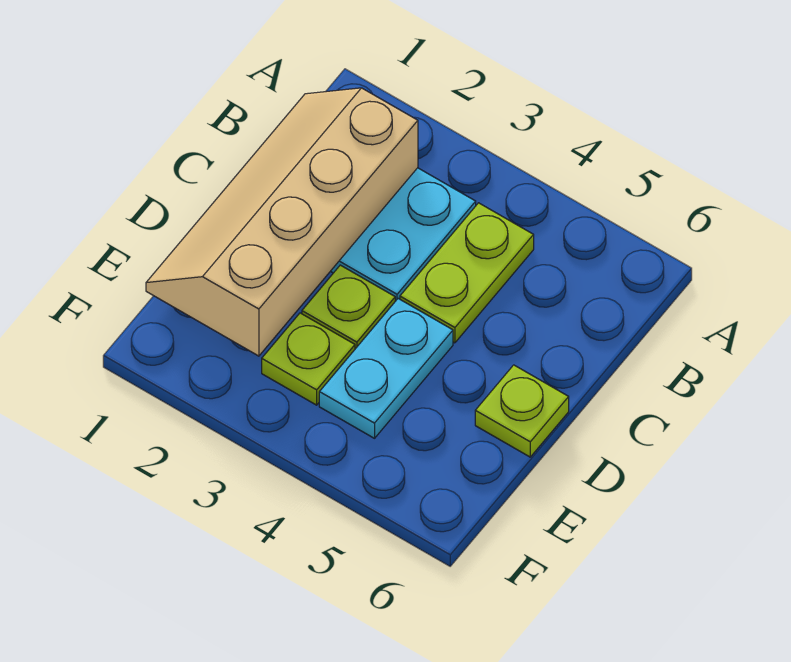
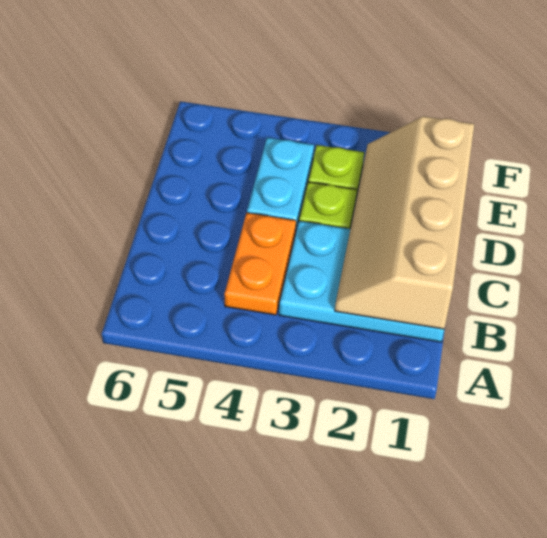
tan slope B1:E2 level 2 top 2 -> tan slope B1:E2 level 2 top 1
lime plate B4:C4 level 1 -> orange plate B4:C4 level 1
lime plate D6 level 1 -> none

